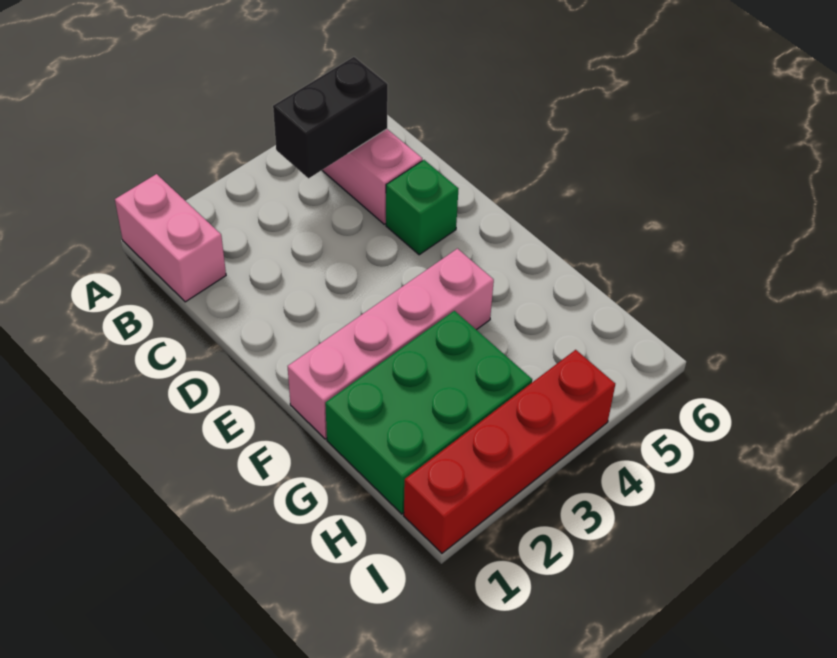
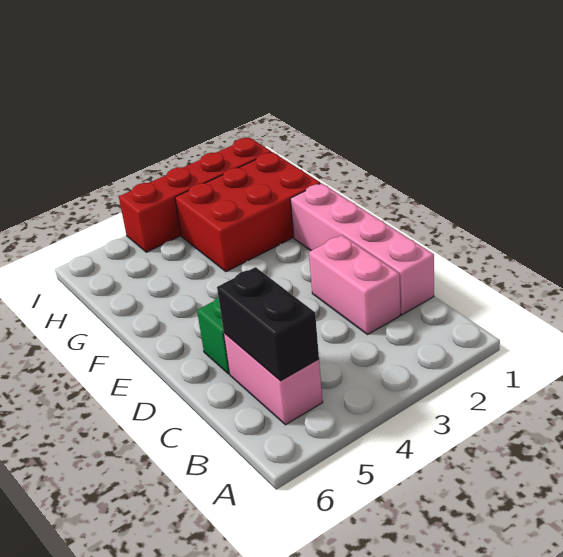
pink brick A1:B1 level 1 -> pink brick C2:D2 level 1
black brick B4:B5 level 2 -> black brick B5:C5 level 2
pink brick F1:F4 level 1 -> pink brick C1:F1 level 1
green brick G1:H3 level 1 -> red brick G1:H3 level 1

